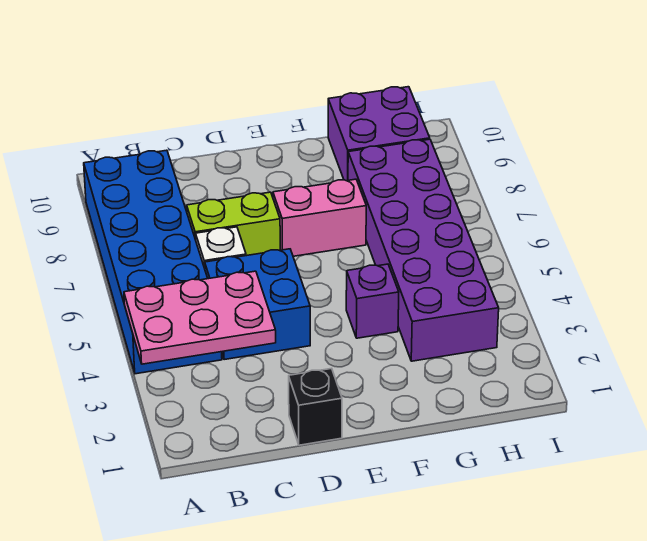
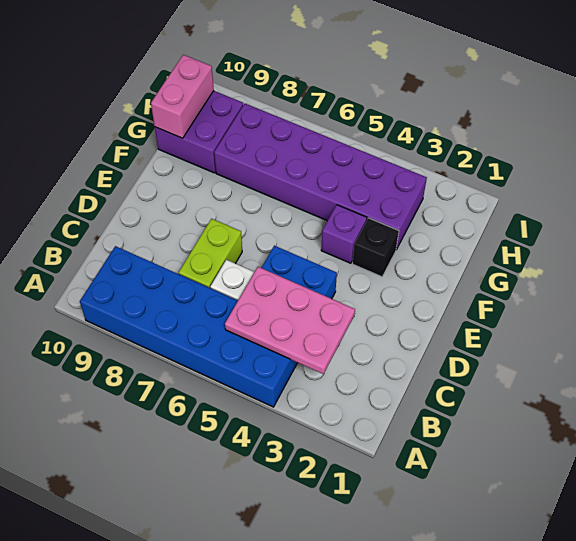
pink plate A3:C4 level 2 -> pink plate B3:C5 level 2
black brick D1 level 1 -> black brick F3 level 1
pink brick E7:F7 level 1 -> pink brick G10:H10 level 2

